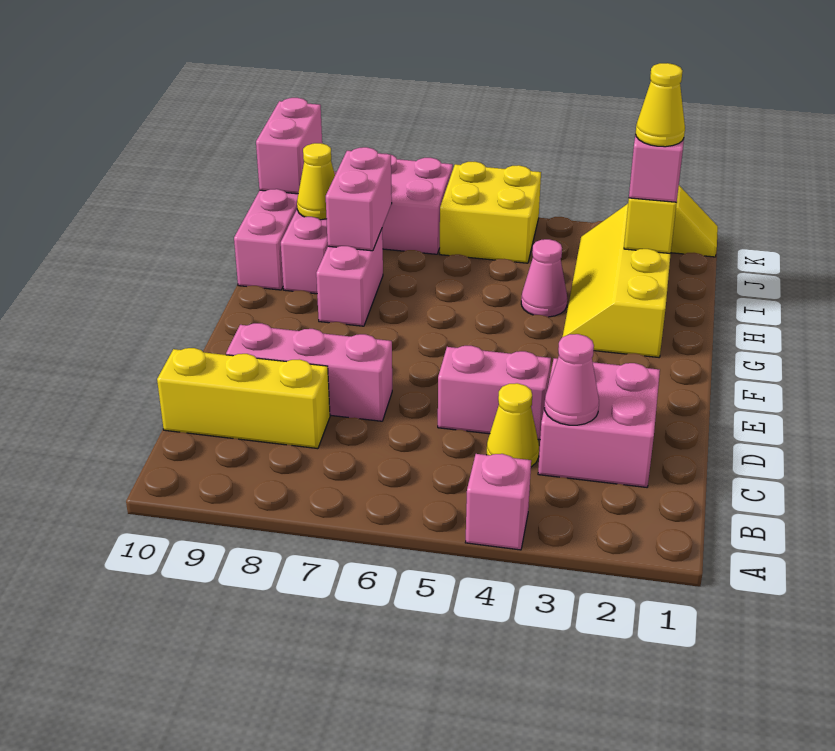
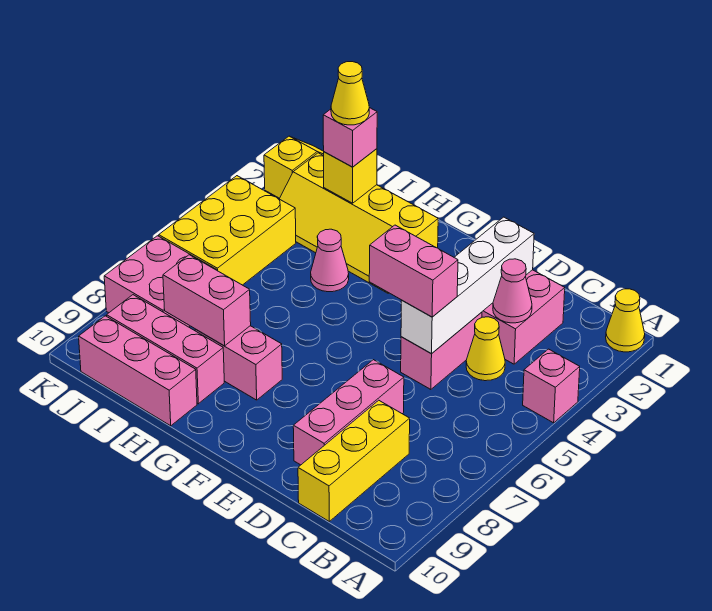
none -> white brick D2:D5 level 2
yellow cone I9 level 2 -> yellow cone A1 level 1
yellow brick J5:K6 level 1 -> yellow brick J4:K6 level 1
pink brick J10:K10 level 2 -> pink brick D5:E5 level 3

